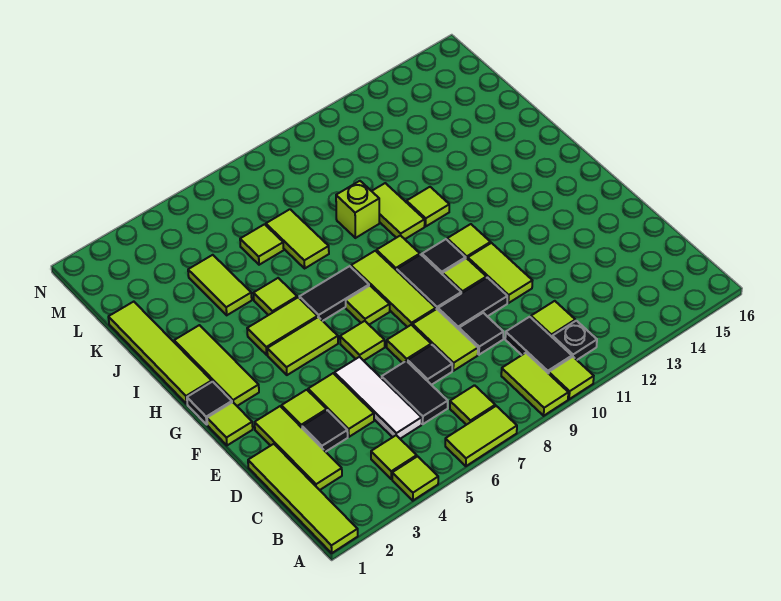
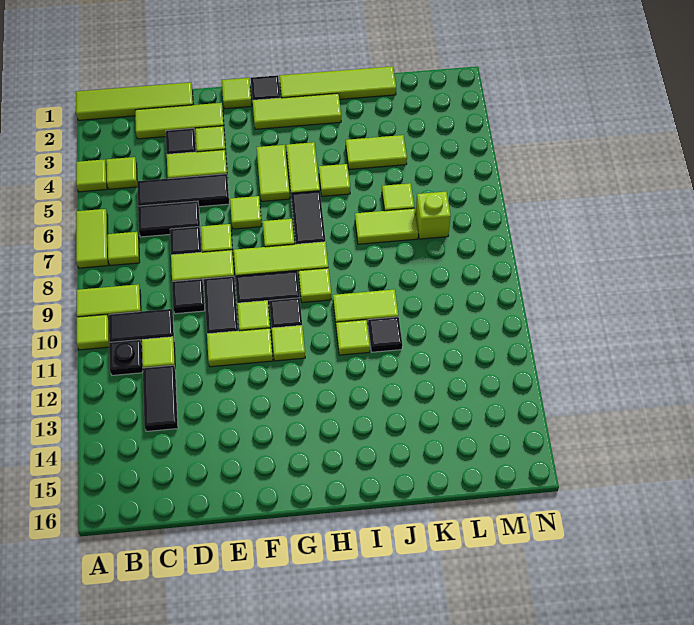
white tile C5:E5 level 1 -> black tile C5:E5 level 1
none -> black tile C12:C13 level 1
lime brick J9 level 1 -> lime brick L7 level 1
none -> black tile J11 level 1

